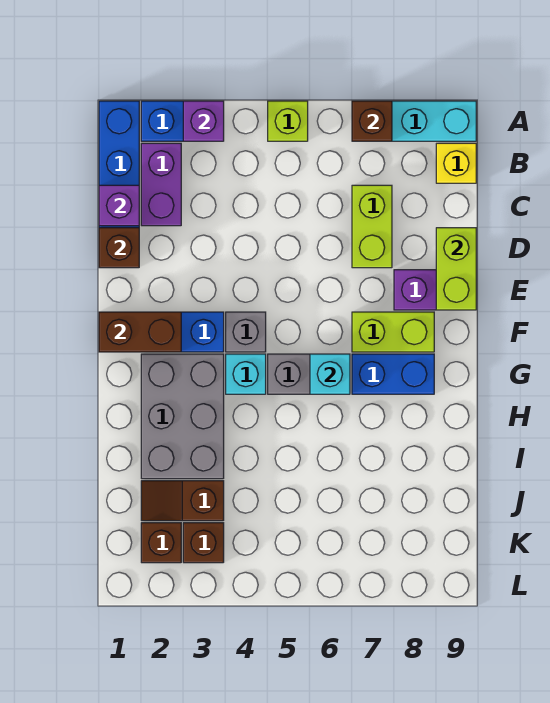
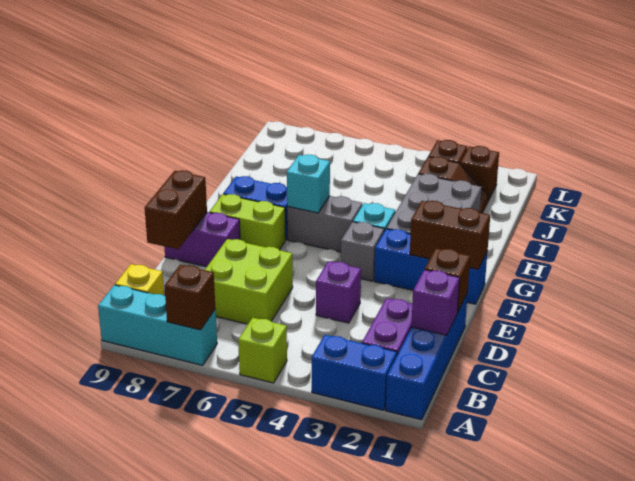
purple brick A3 level 2 -> purple brick D4 level 1
lime brick C7:D7 level 1 -> lime brick C6:D7 level 1
lime brick D9:E9 level 2 -> brown brick D9:E9 level 2

